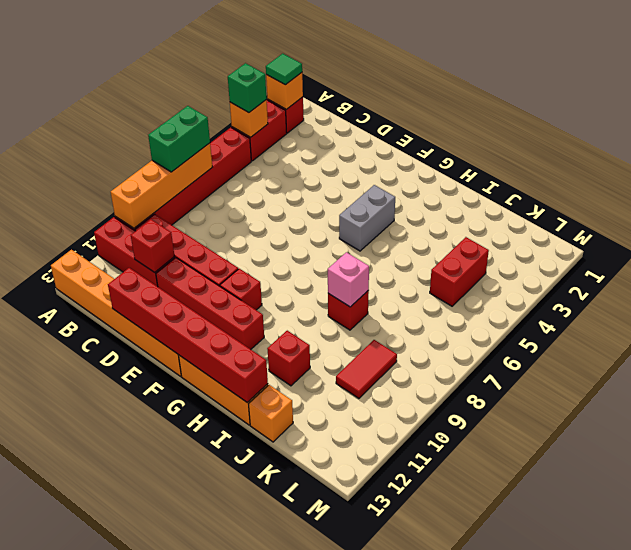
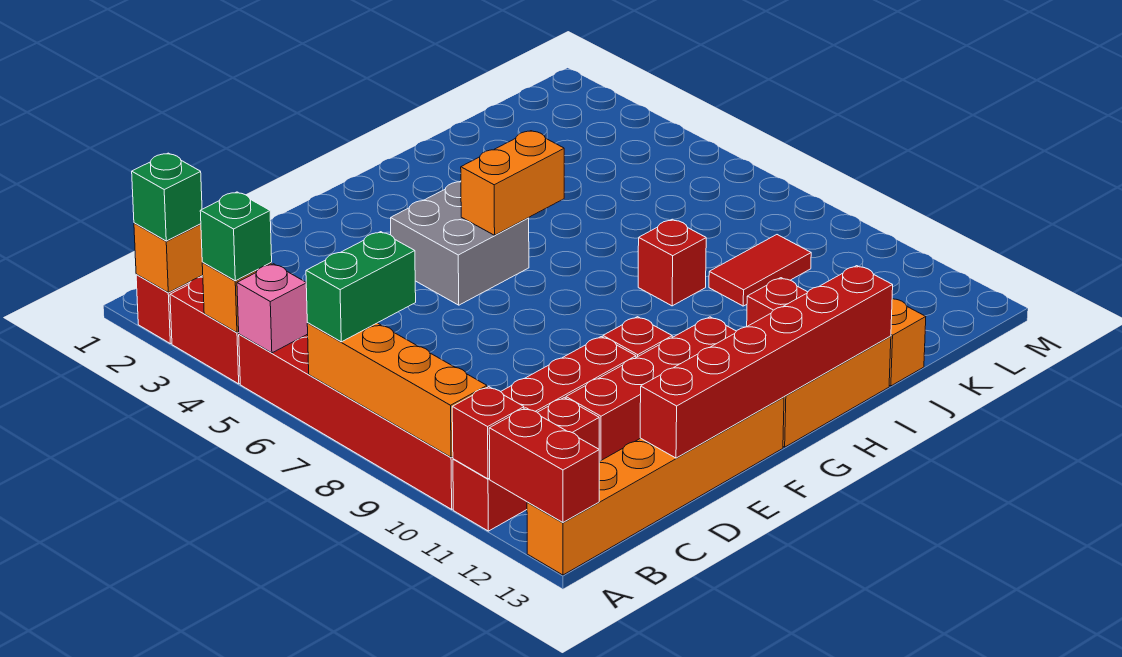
green tile A2 level 3 -> green brick A2 level 3
green brick A7:A8 level 3 -> green brick A7:B7 level 3
red brick C11 level 2 -> red brick A11 level 2
grey brick G4:G5 level 1 -> grey brick F4:G5 level 1
none -> orange brick G5:H5 level 2
pink brick I8 level 2 -> pink brick A5 level 2
red brick K4:K5 level 1 -> red brick A12:A13 level 2
red tile K9:K10 level 1 -> red tile J9:K9 level 1

